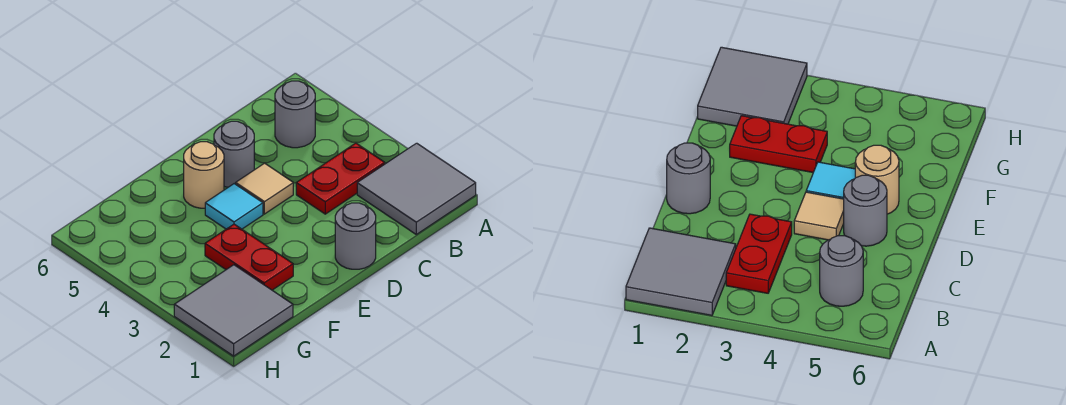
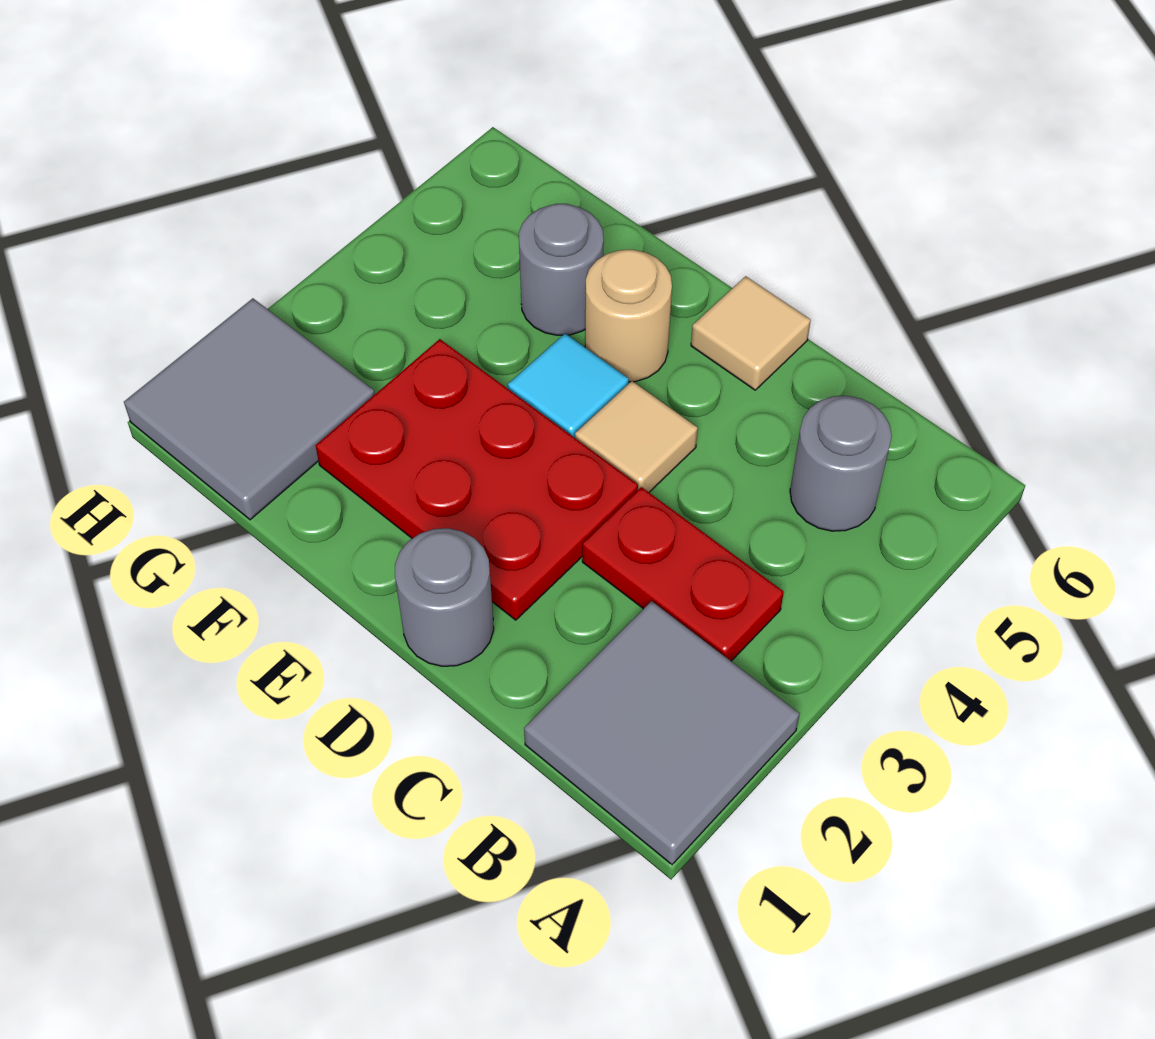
grey round brick D5 level 1 -> grey round brick F5 level 1
none -> tan tile D6 level 1
red plate F2:F3 level 1 -> red plate D2:F3 level 1

